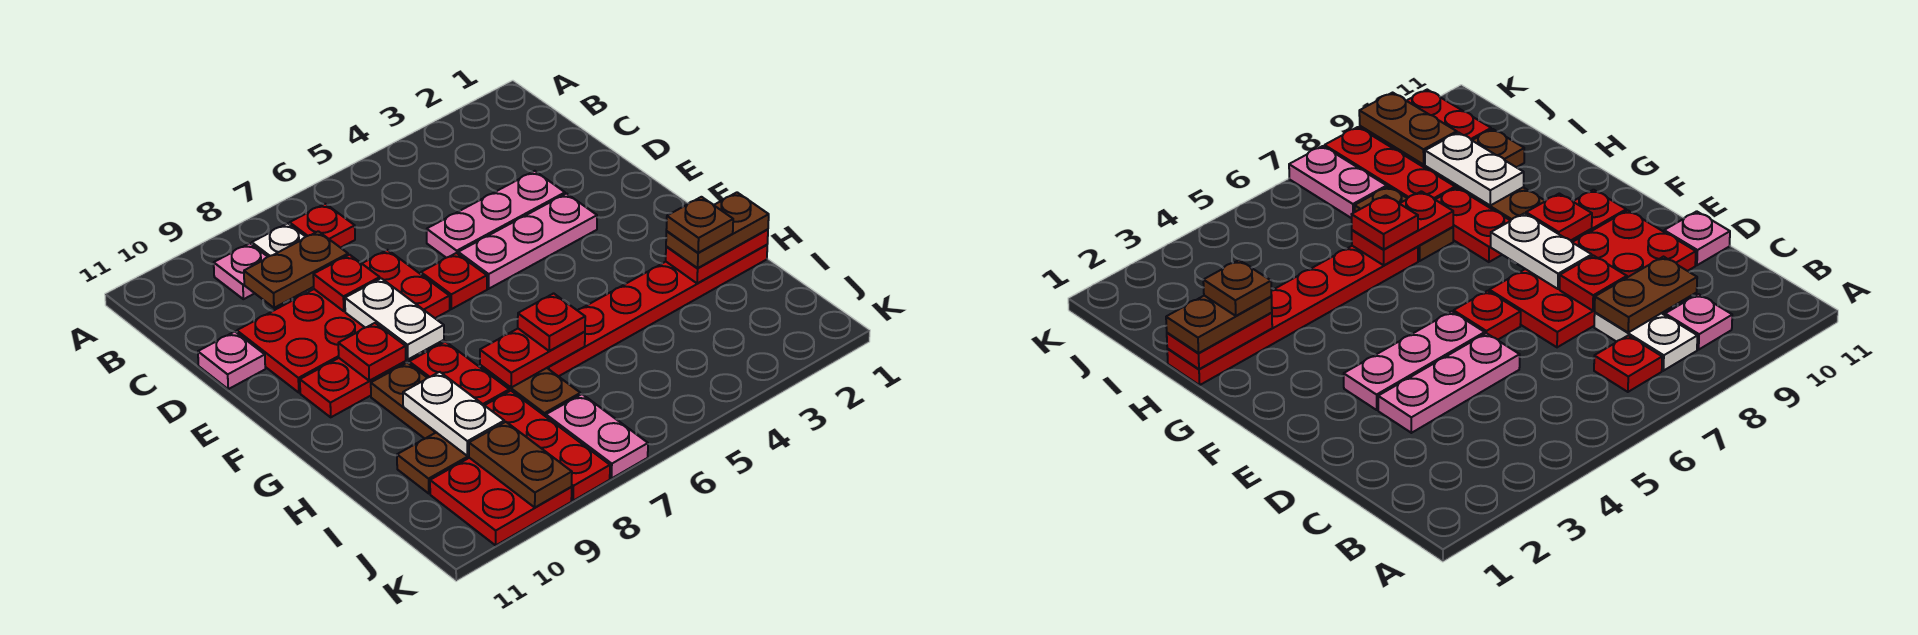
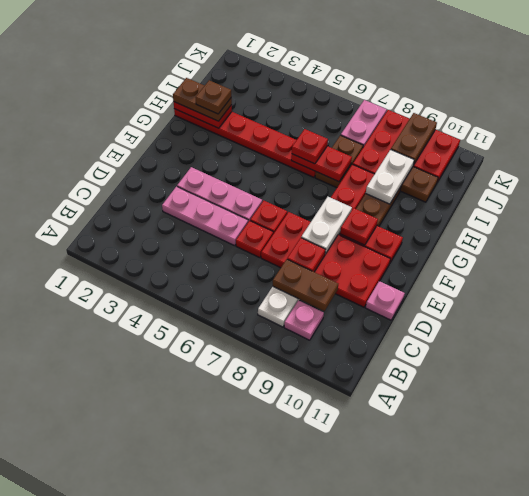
red plate B7 level 1 -> red plate D6 level 1

